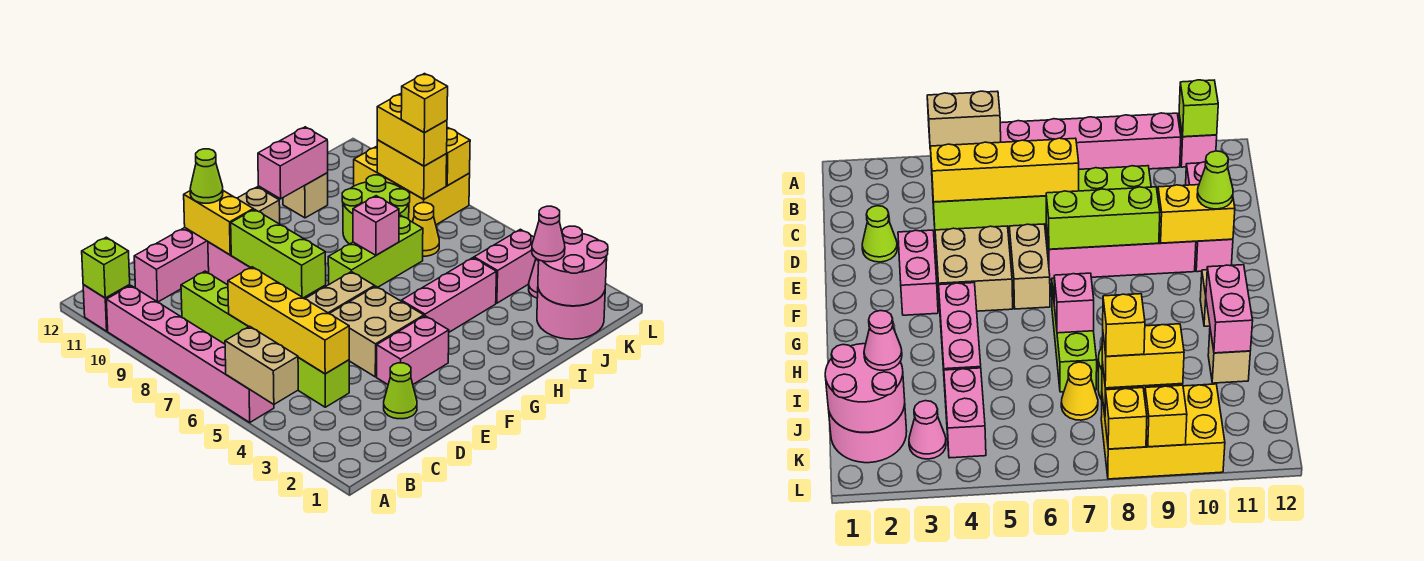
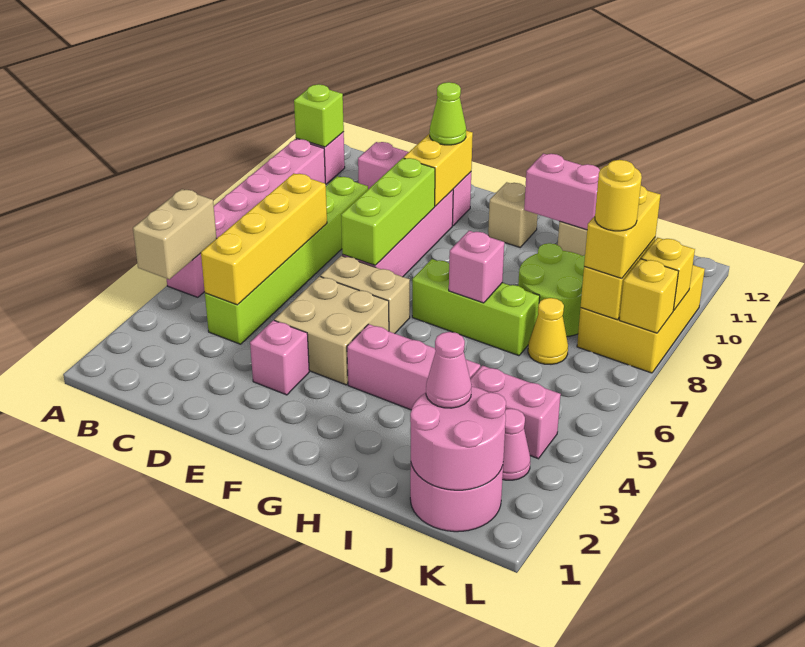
lime cone D2 level 1 -> none
pink brick E3:F3 level 1 -> pink brick E3 level 1
yellow brick K8 level 4 -> yellow round brick K8 level 4

